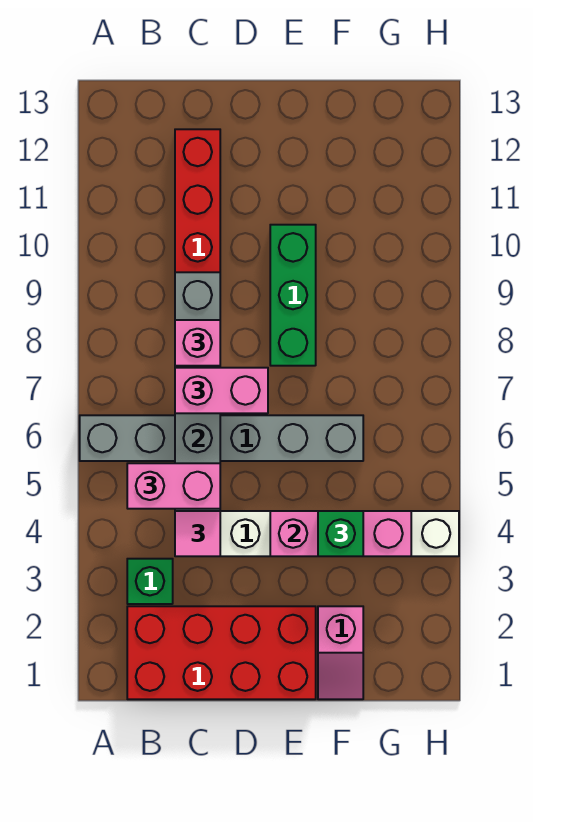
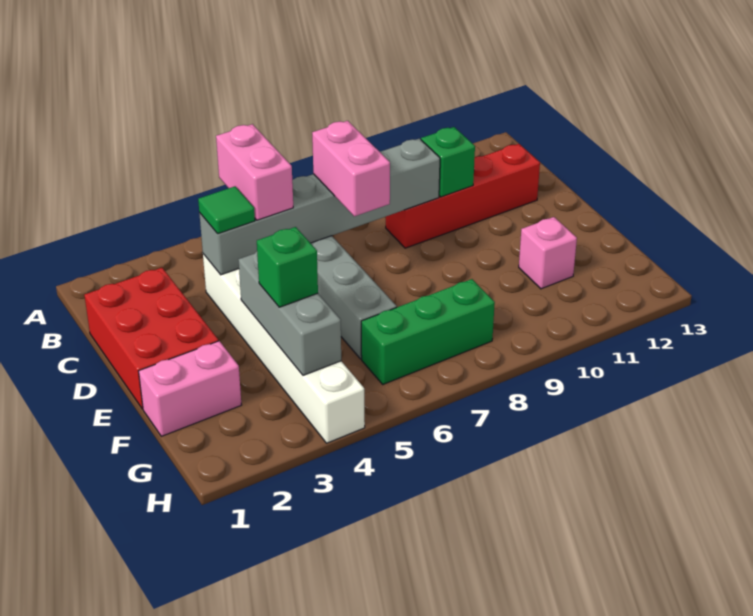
red brick B1:E2 level 1 -> red brick C1:E2 level 1
green brick B3 level 1 -> green brick C10 level 2
pink tile C4 level 3 -> green tile C4 level 3
pink brick C8 level 3 -> pink brick F11 level 1
pink brick E4:G4 level 2 -> grey brick E4:G4 level 2
green brick E8:E10 level 1 -> green brick G6:G8 level 1
pink slope F1:F2 level 1 top 2 -> pink brick F1:F2 level 1

